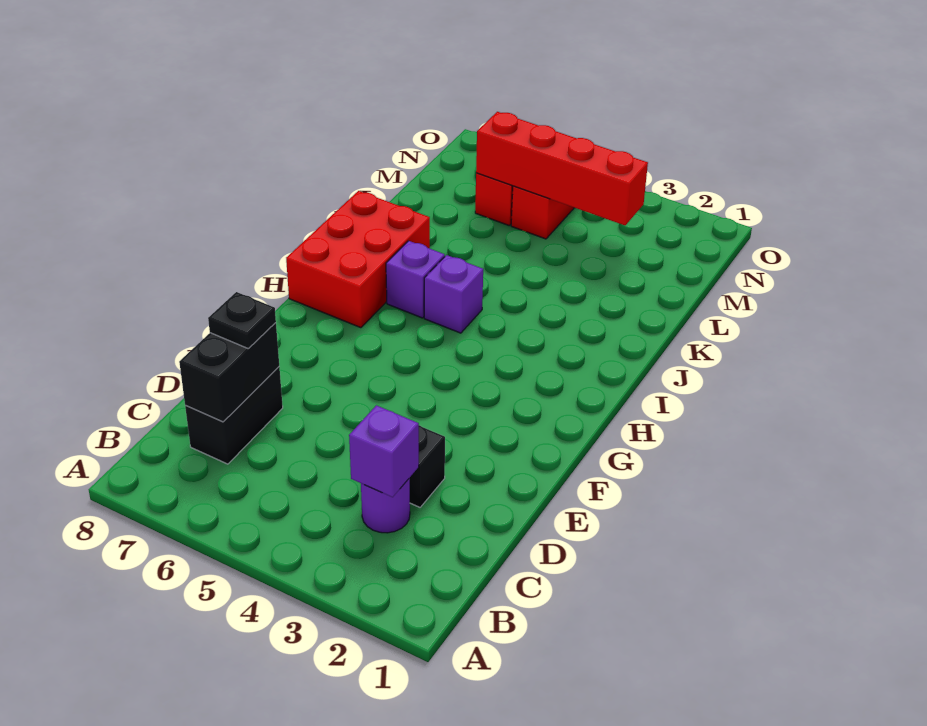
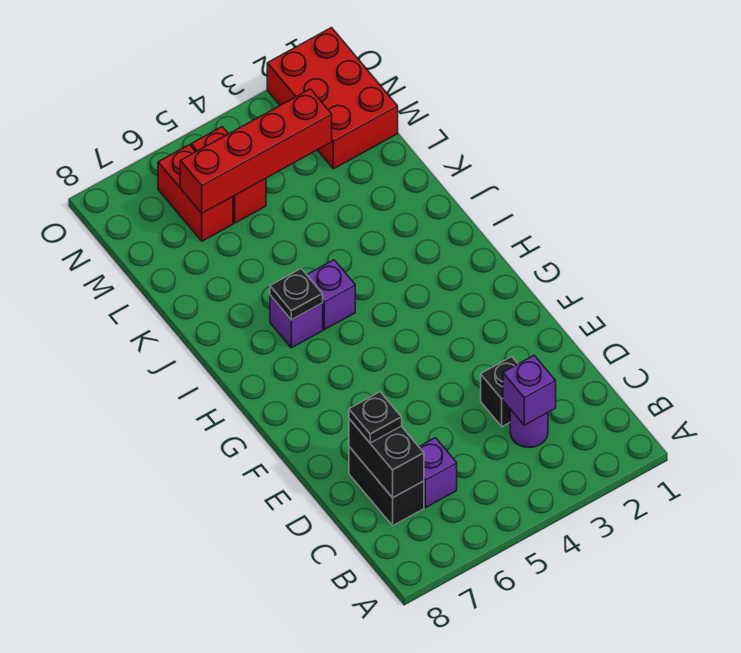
none -> purple brick C6 level 1
red brick H7:J8 level 1 -> red brick M1:O2 level 1
none -> black plate I6 level 2

